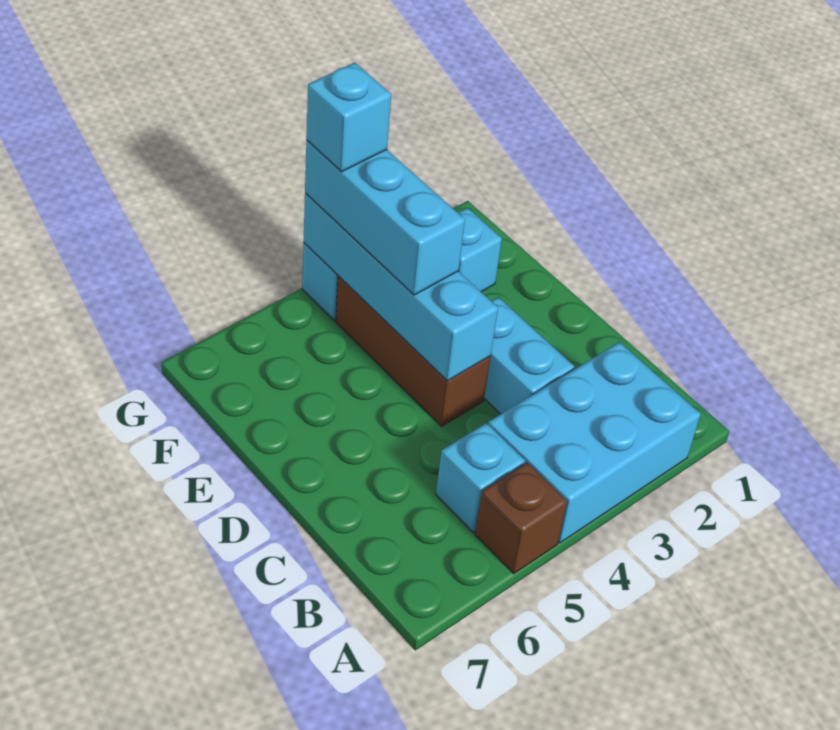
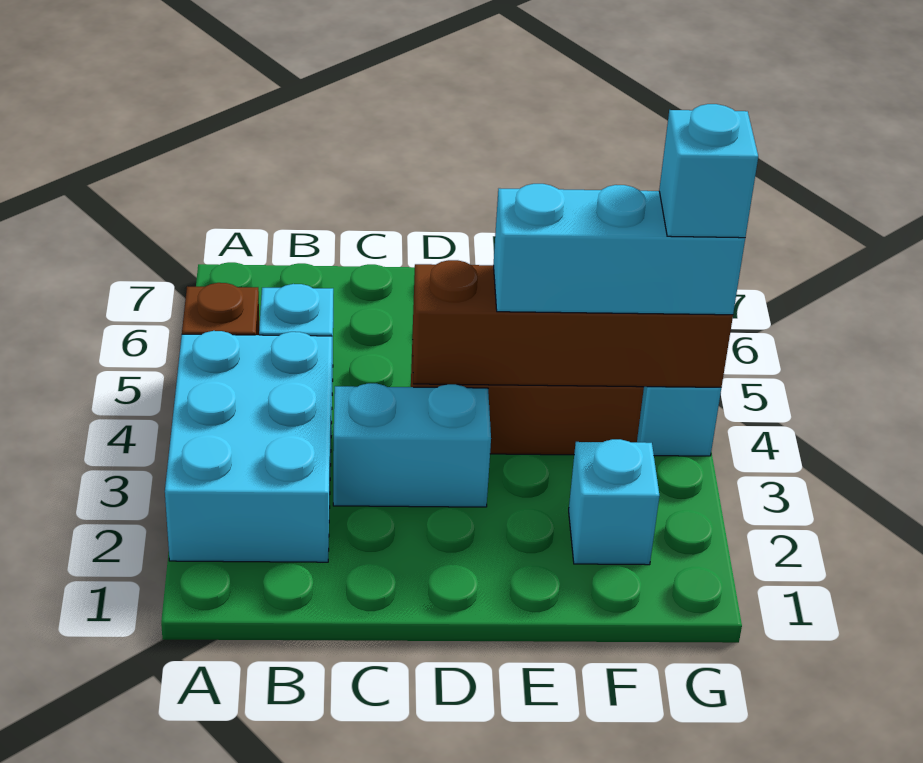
cyan brick D4:G4 level 2 -> brown brick D4:G4 level 2

